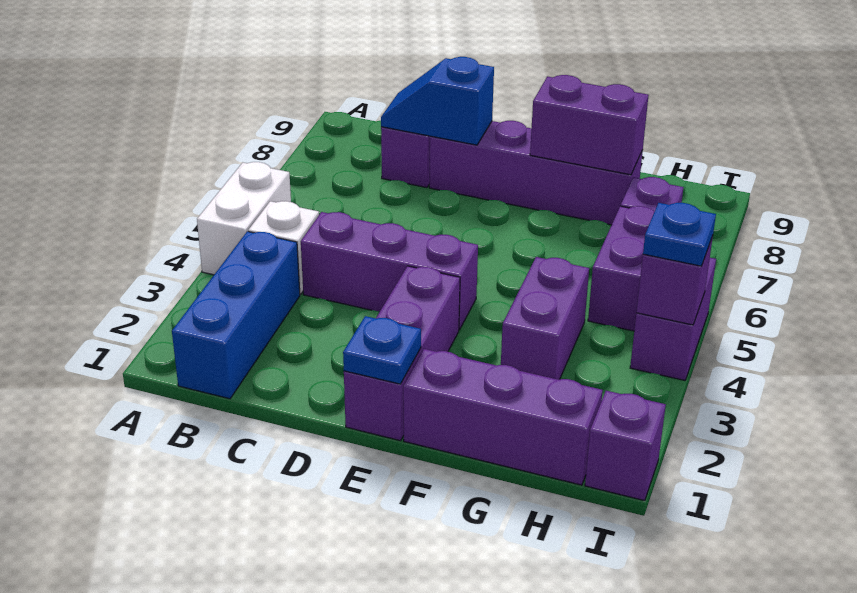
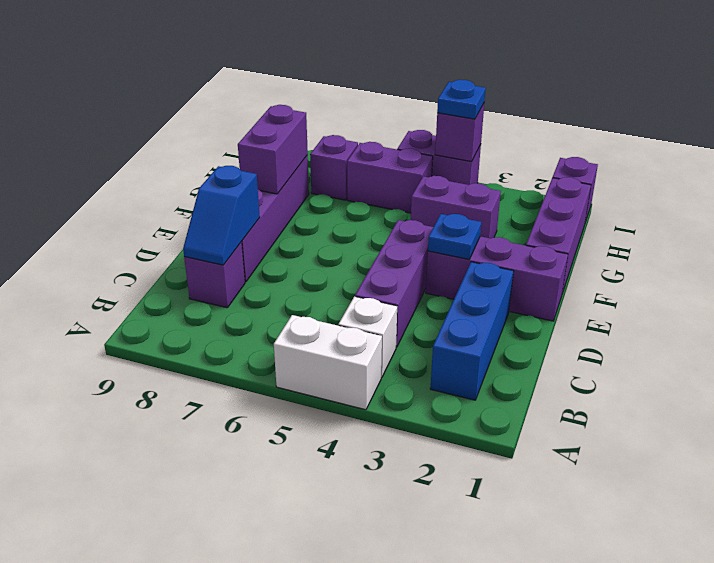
blue brick B1:B3 level 1 -> blue brick B2:D2 level 1
blue plate E1 level 2 -> blue plate E3 level 2

